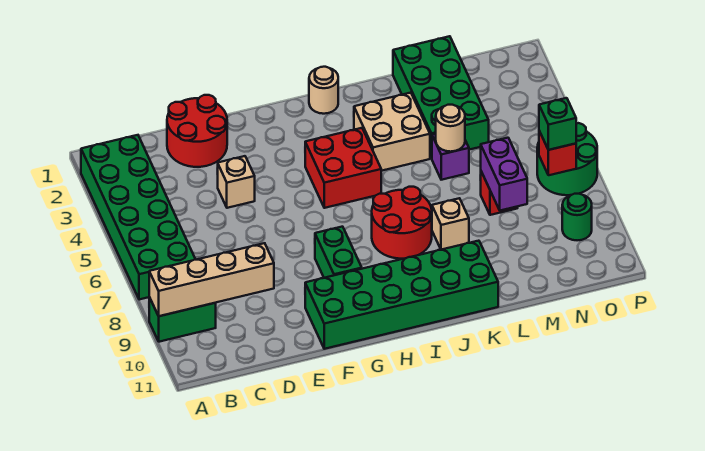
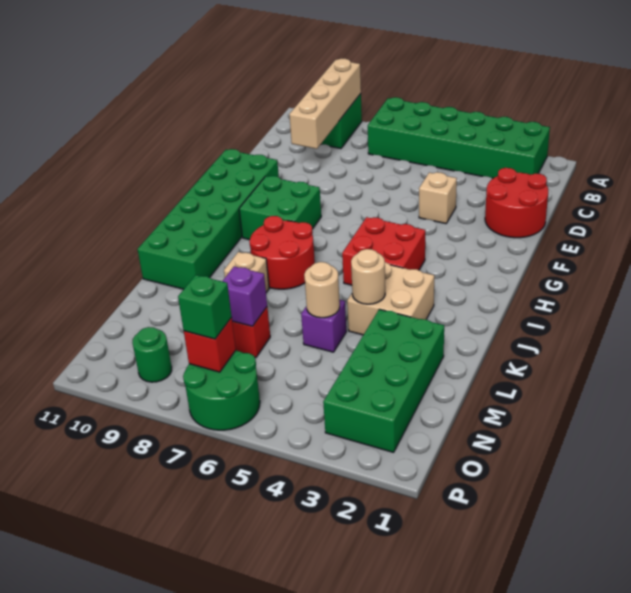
green brick G8:G9 level 1 -> green brick G8:H9 level 1
tan round brick I1 level 1 -> tan round brick K4 level 2
green brick L1:M4 level 1 -> green brick L2:O3 level 1
purple brick M7:M8 level 2 -> purple brick M7 level 2

